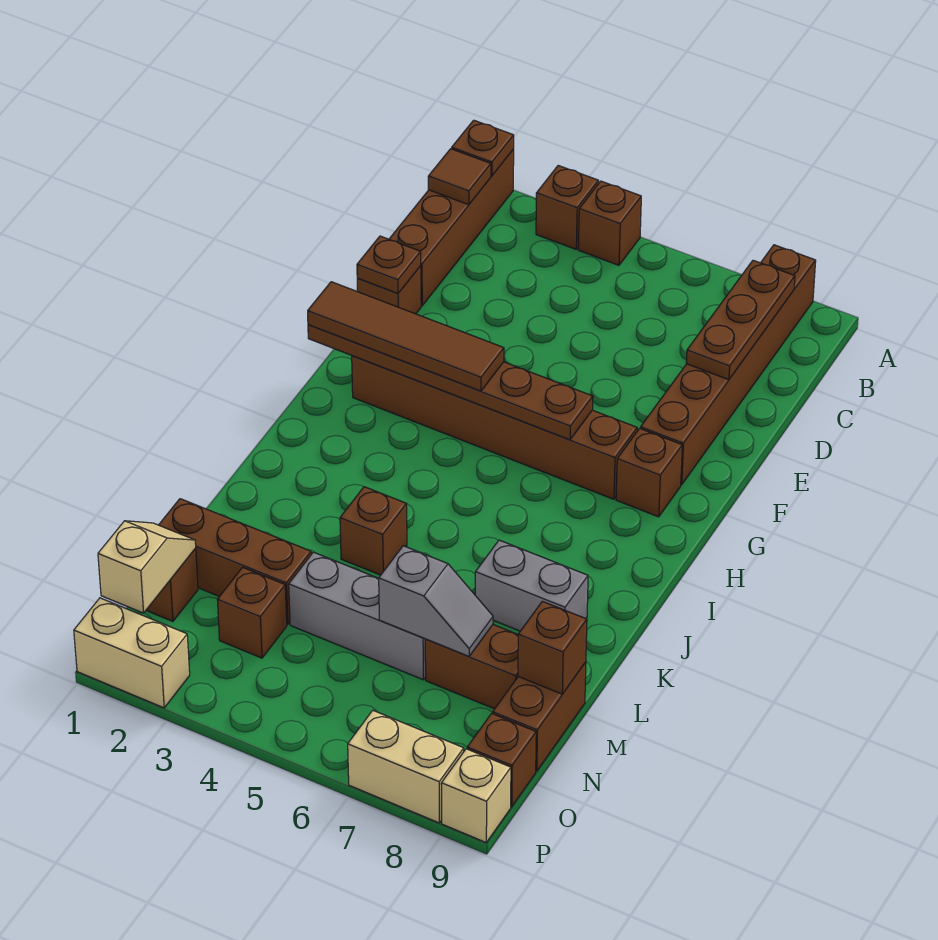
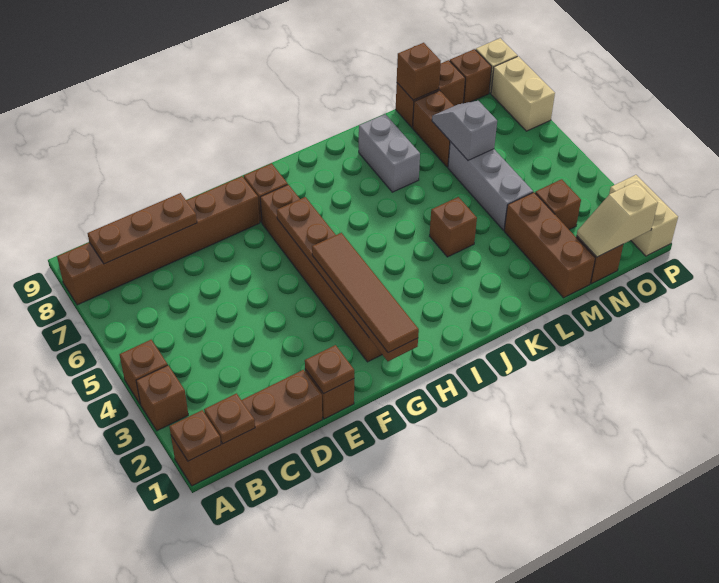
brown tile B1 level 2 -> brown plate B1 level 2

